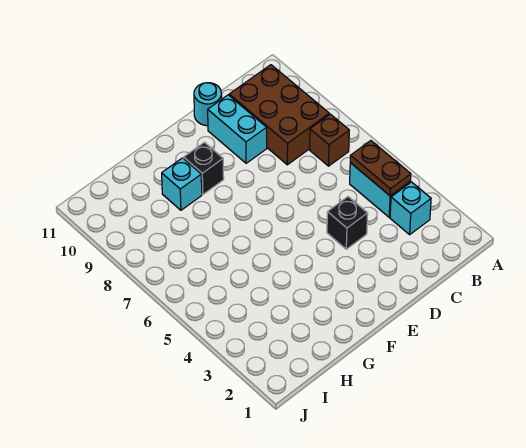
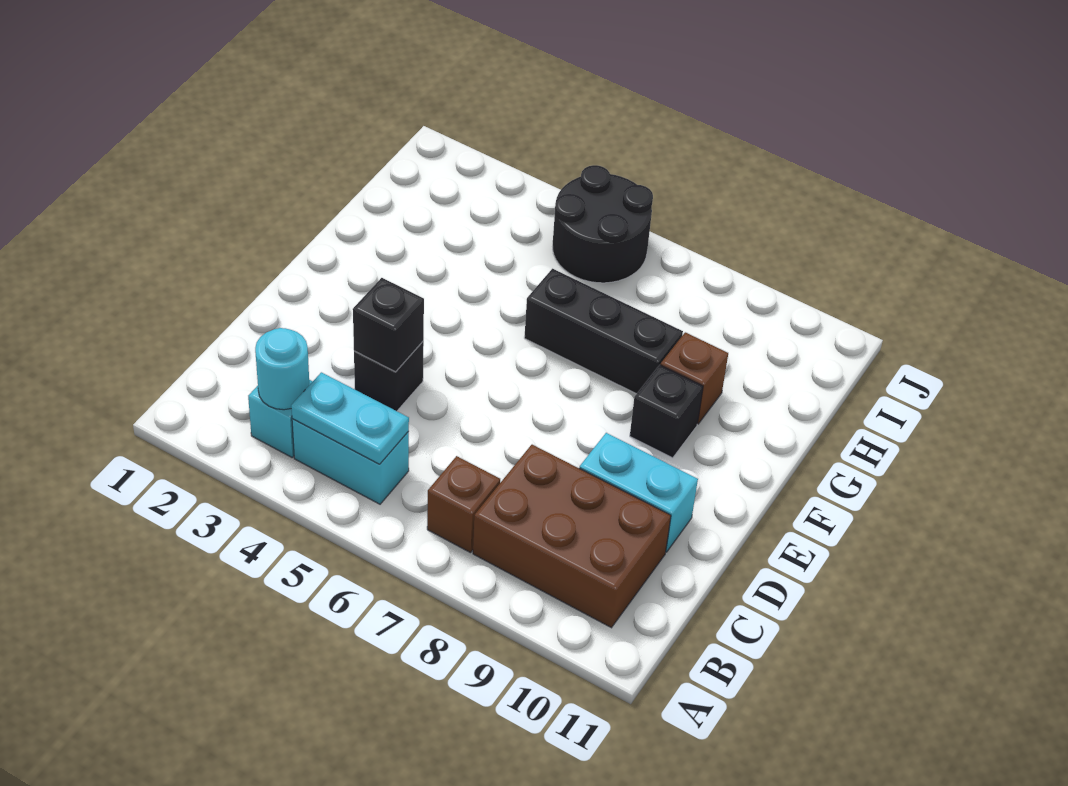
brown plate B4:B5 level 2 -> cyan plate B4:B5 level 2
none -> black brick D4 level 2
cyan round brick D11 level 1 -> cyan round brick B3 level 2
none -> black brick G6:G8 level 1
cyan brick G9 level 1 -> brown brick G9 level 1
none -> black round brick I5:J6 level 1

